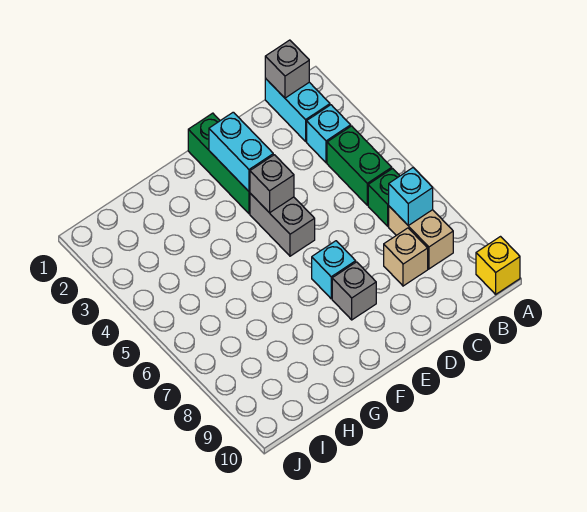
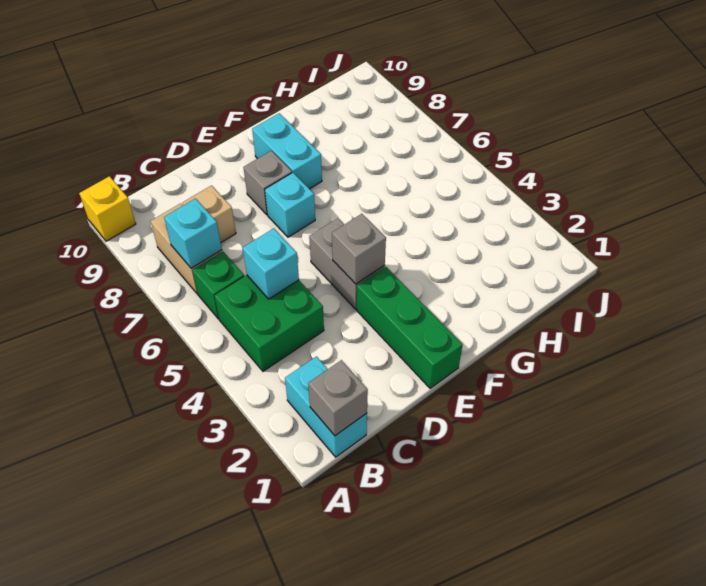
cyan brick B3 level 1 -> cyan brick C5 level 2
green brick B4:B5 level 1 -> green brick B4:C5 level 1
cyan brick E2:E3 level 2 -> cyan brick F8:F9 level 1

